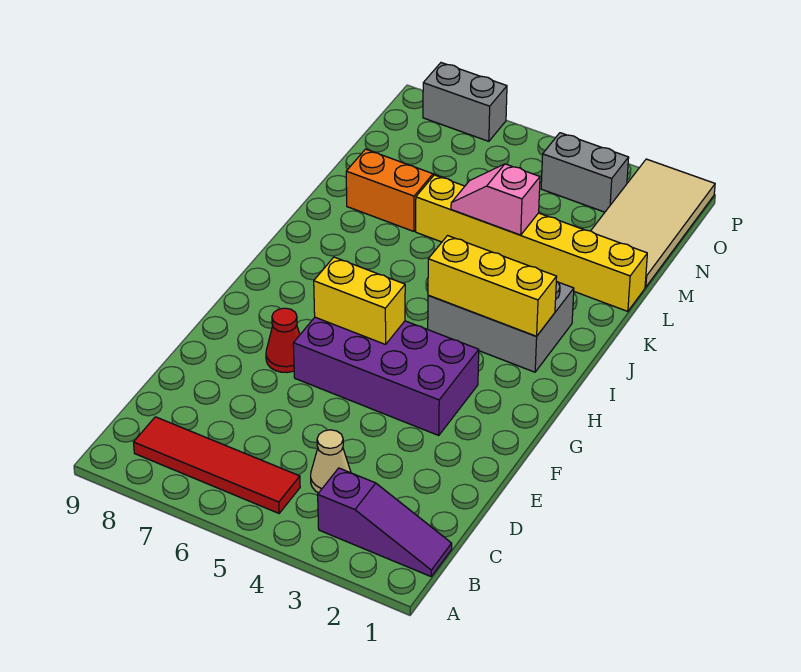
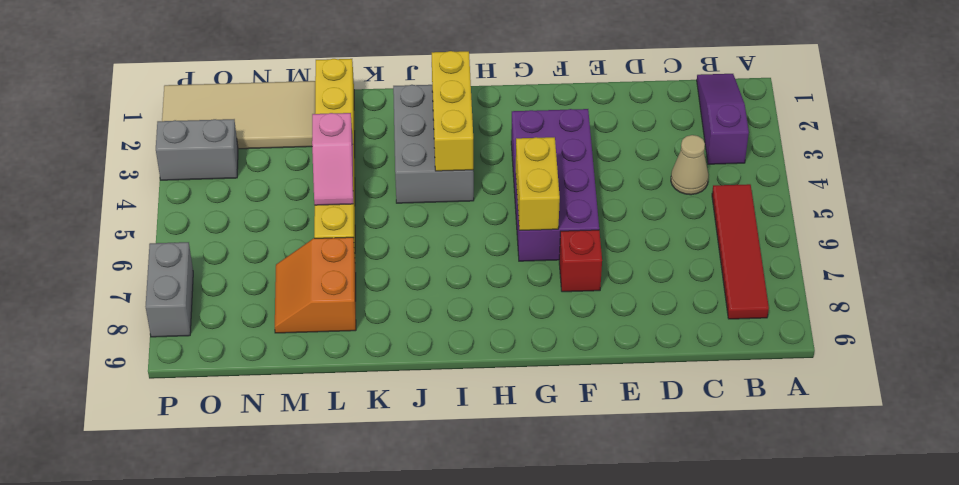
red cone F7 level 1 -> red brick F7 level 1
grey brick O3:O4 level 1 -> grey brick O3:P3 level 1

